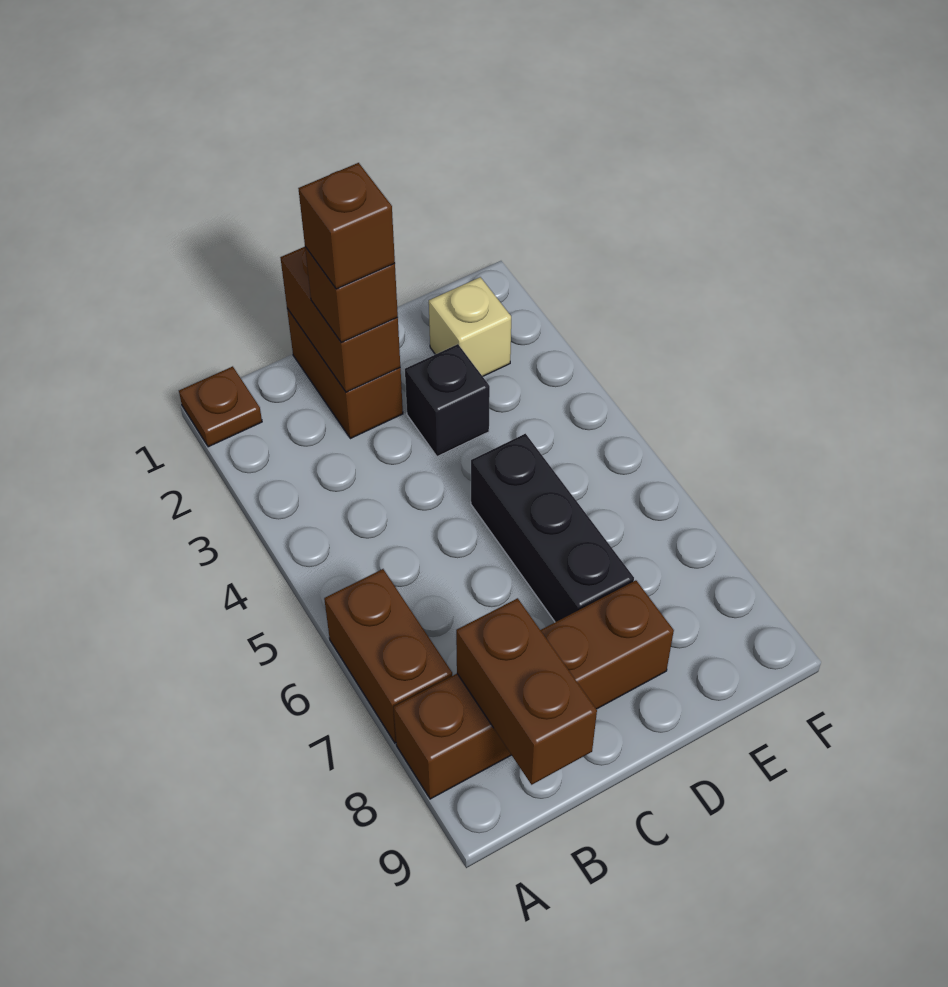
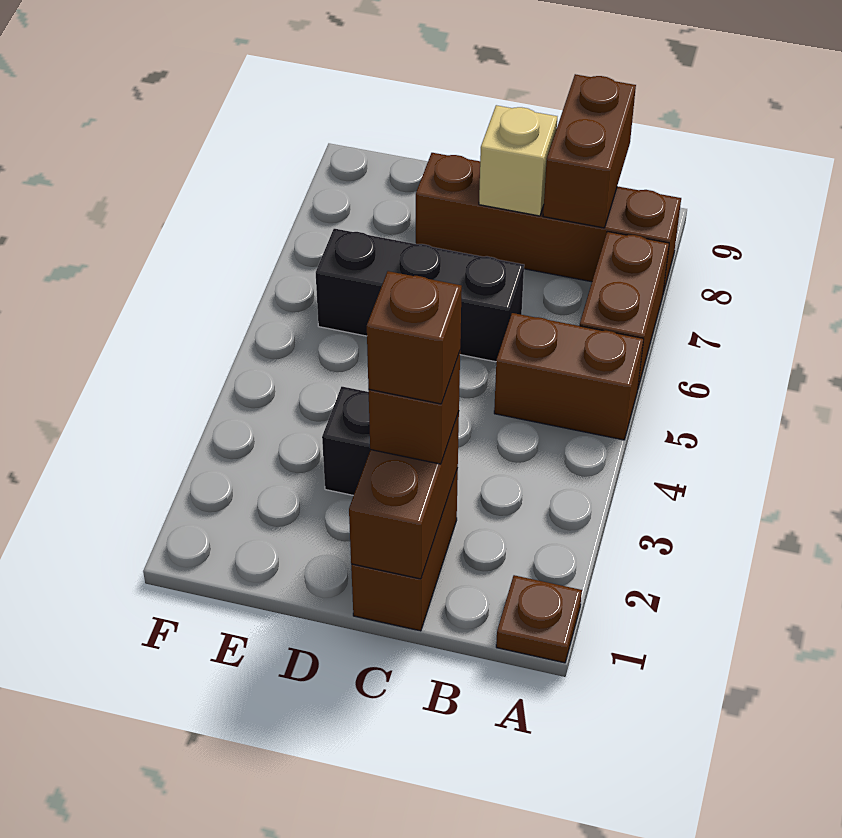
none -> brown brick A5:B5 level 1
black brick D5:D7 level 1 -> black brick C6:E6 level 1
tan brick E2 level 1 -> tan brick C8 level 2

